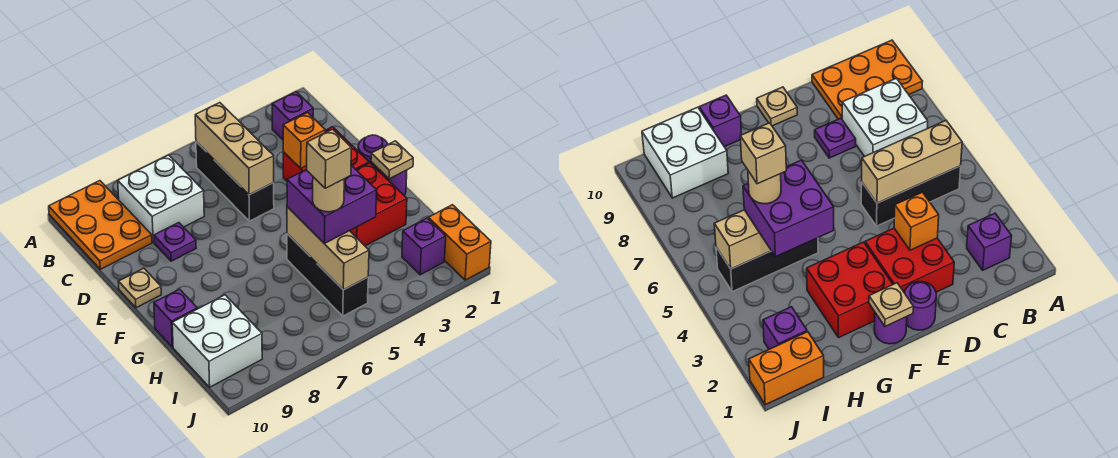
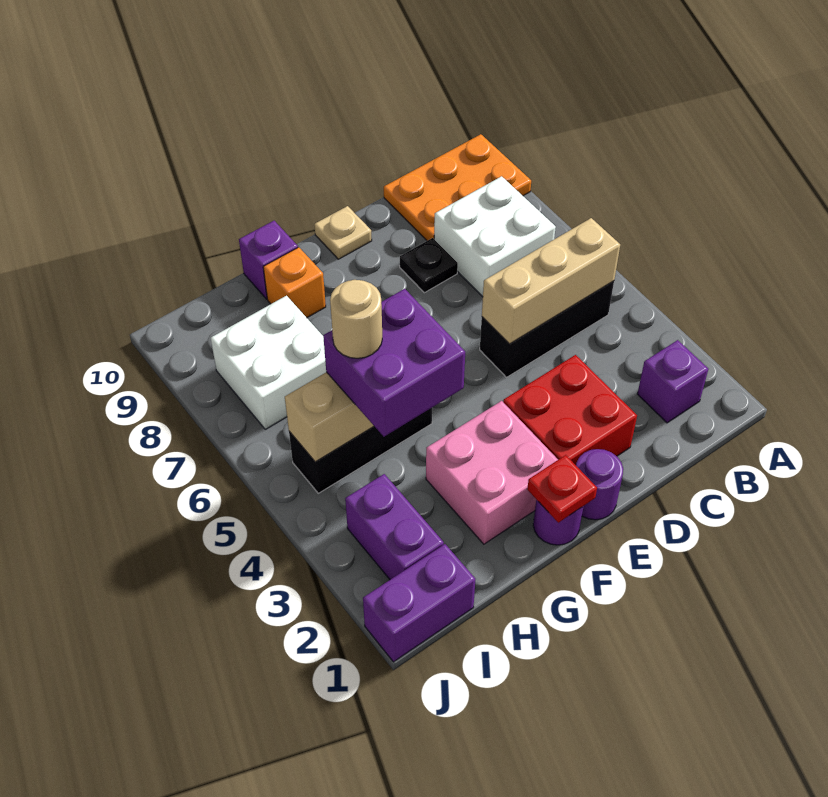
orange brick D3 level 2 -> orange brick G9 level 1
purple plate D8 level 1 -> black plate D8 level 1
tan plate F1 level 2 -> red plate F1 level 2
red brick F2:G3 level 1 -> pink brick F2:G3 level 1
tan brick H5 level 5 -> none
white brick H9:I10 level 1 -> white brick H7:I8 level 1
orange brick I1:J1 level 1 -> purple brick I1:J1 level 1
purple brick I2 level 1 -> purple brick I2:I3 level 1

